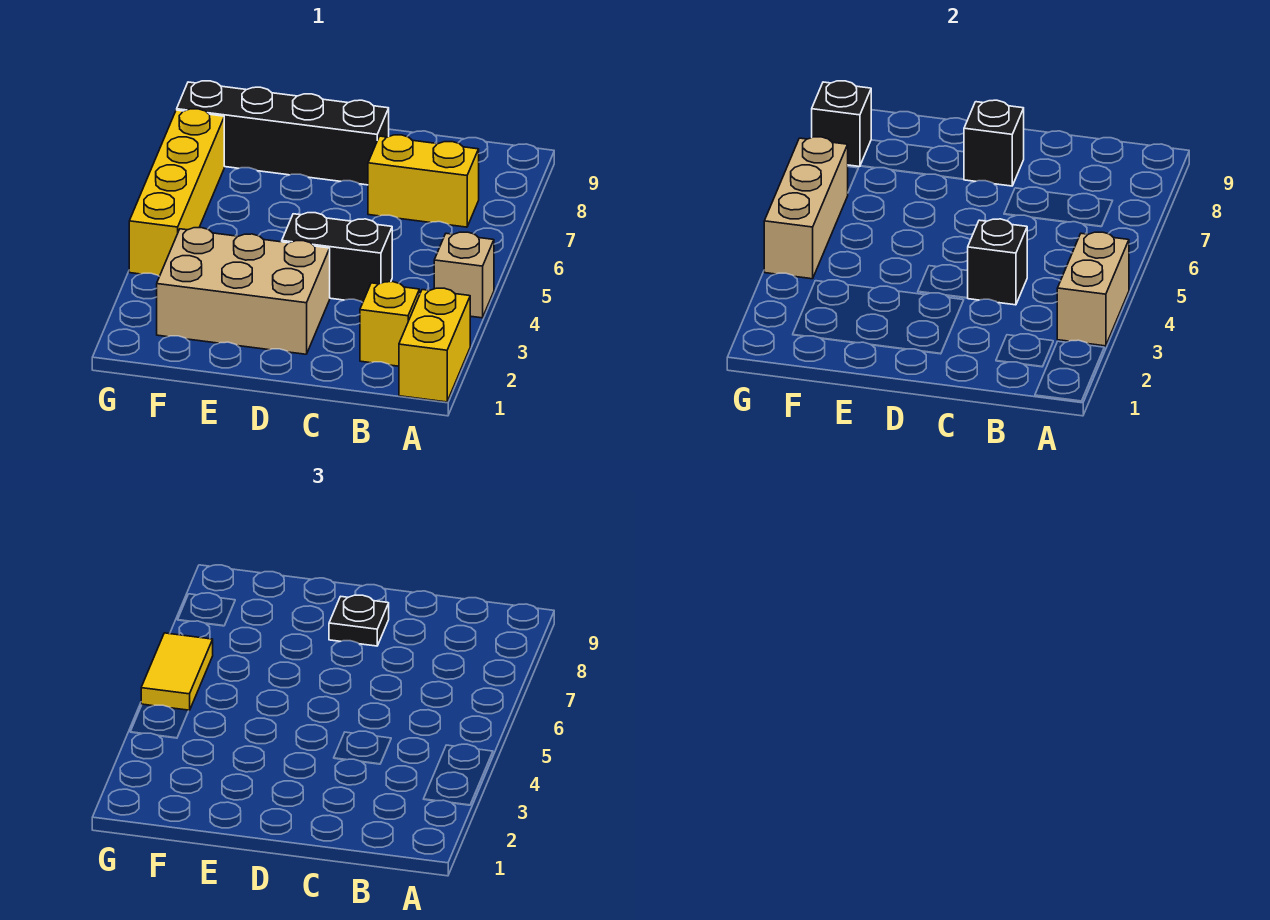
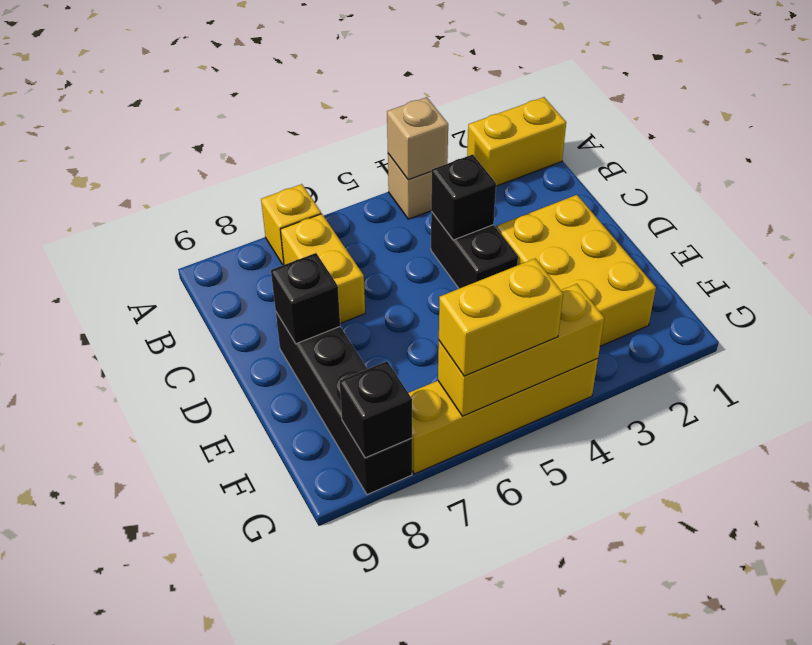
tan brick A3:A4 level 2 -> tan brick A4 level 2
yellow brick B2 level 1 -> yellow brick A7 level 1
tan brick D2:F3 level 1 -> yellow brick D2:F3 level 1
black plate D8 level 3 -> none
tan brick G4:G6 level 2 -> yellow brick G4:G6 level 2
yellow tile G5:G6 level 3 -> yellow brick G5:G6 level 3

